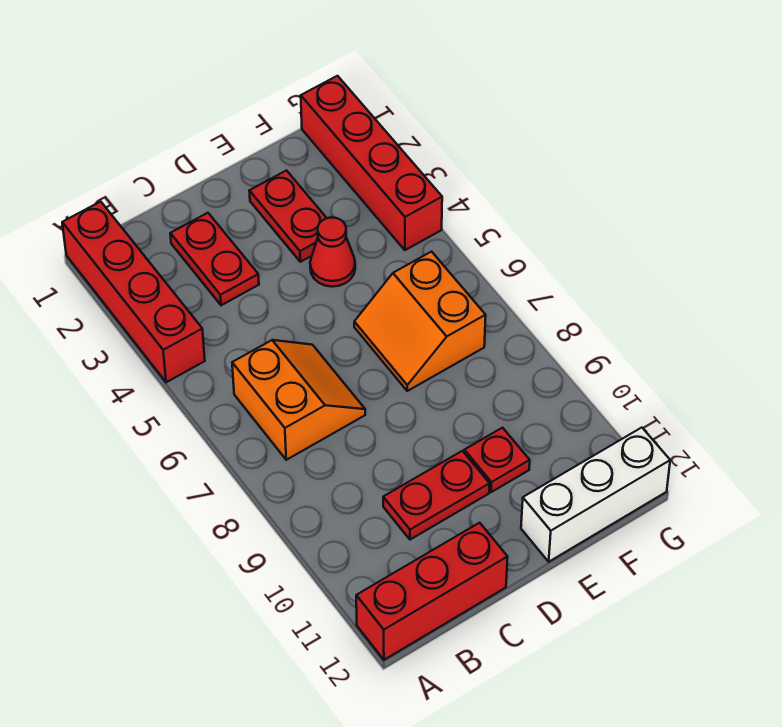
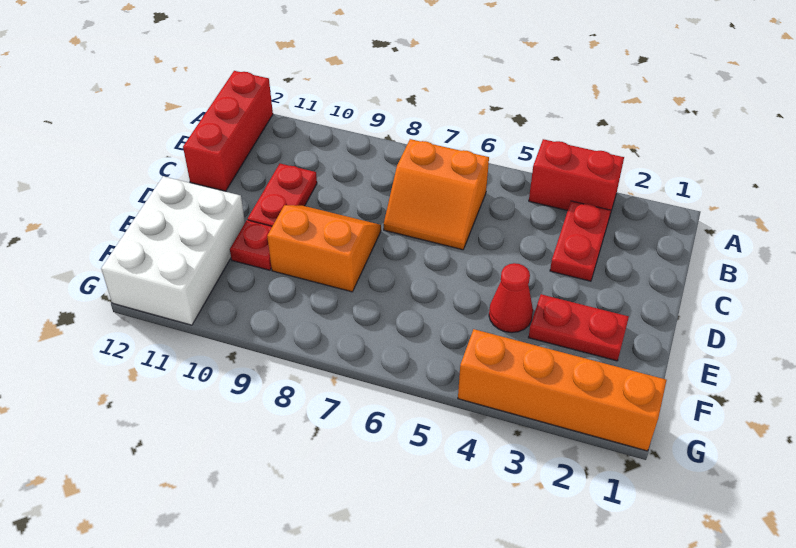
red brick A1:A4 level 1 -> red brick A3:A4 level 1
red plate C2:C3 level 1 -> red plate B3:C3 level 1
orange slope E6:F7 level 1 top F -> orange slope D8:E9 level 1 top E
white brick E12:G12 level 1 -> white brick E11:G12 level 1
red brick G1:G4 level 1 -> orange brick G1:G4 level 1

